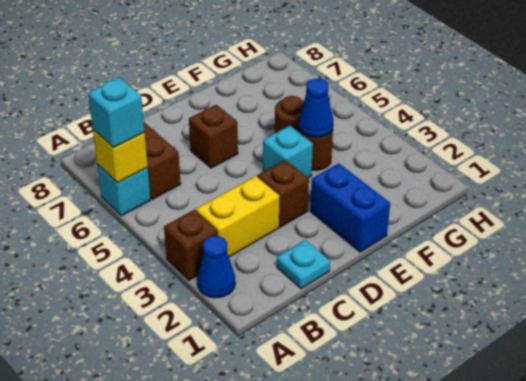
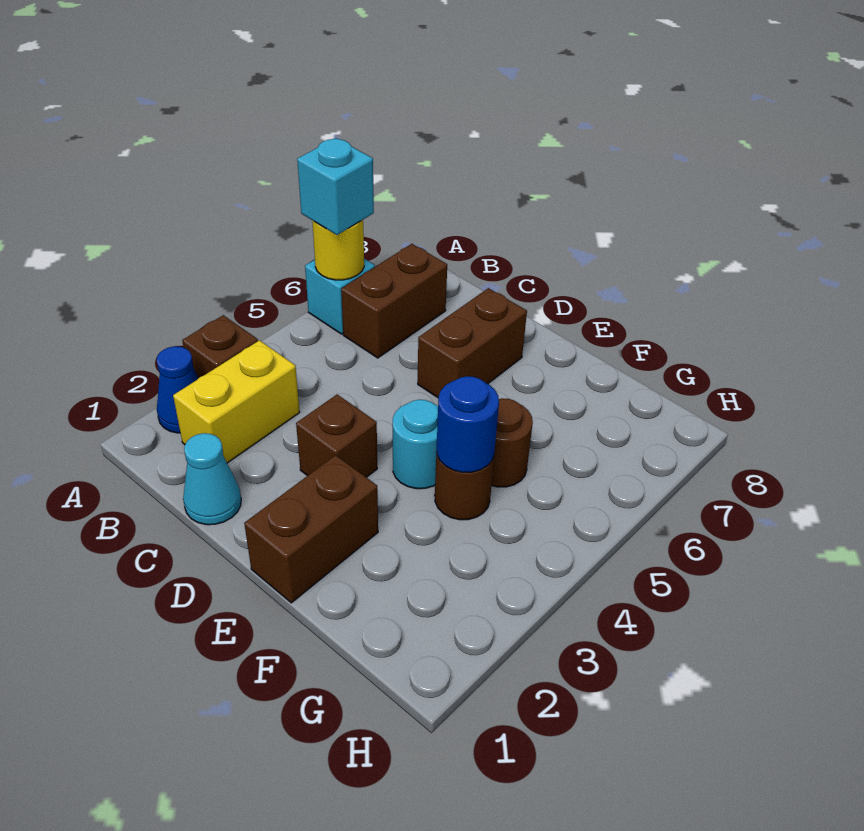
yellow brick A6 level 2 -> yellow round brick A6 level 2
yellow brick B3:C3 level 1 -> yellow brick B2:B3 level 1
cyan plate C1 level 1 -> cyan cone C1 level 1
brown brick D6 level 1 -> brown brick D6:D7 level 1
blue brick E1:E2 level 1 -> brown brick E1:E2 level 1
cyan brick E4 level 1 -> cyan round brick E4 level 1
blue cone F4 level 2 -> blue round brick F4 level 2

